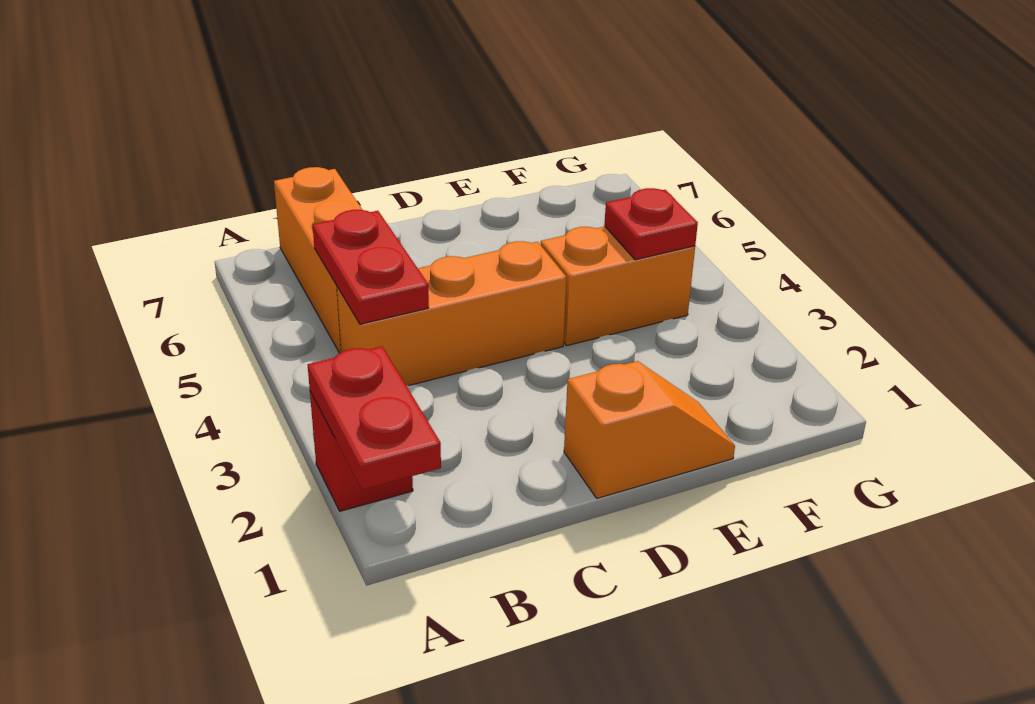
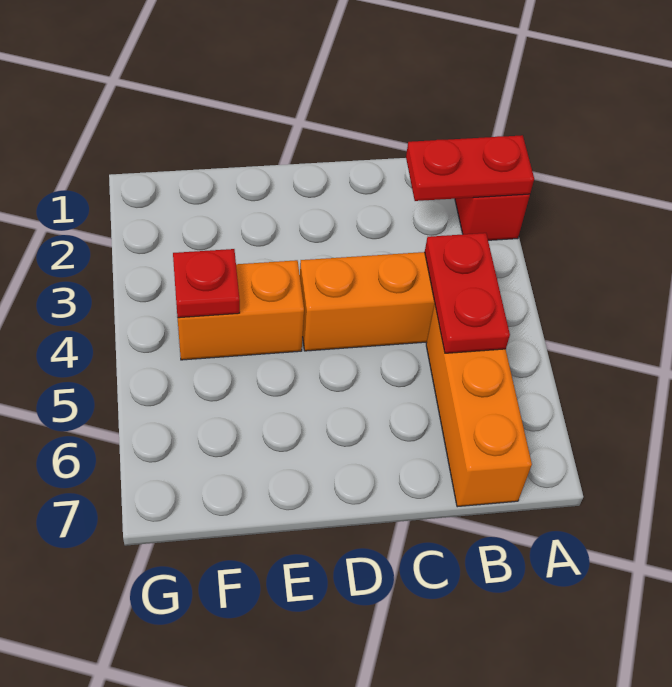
red plate A1:A2 level 2 -> red plate A2:B2 level 2
orange slope D1:E1 level 1 top D -> none

